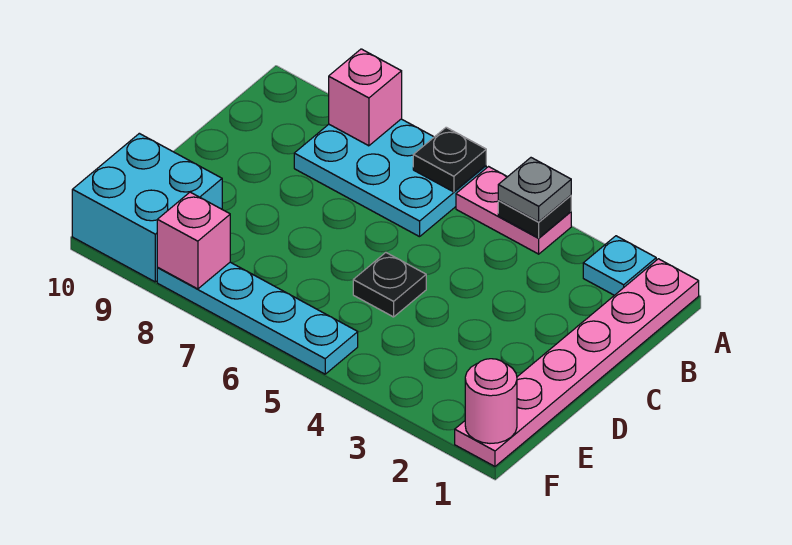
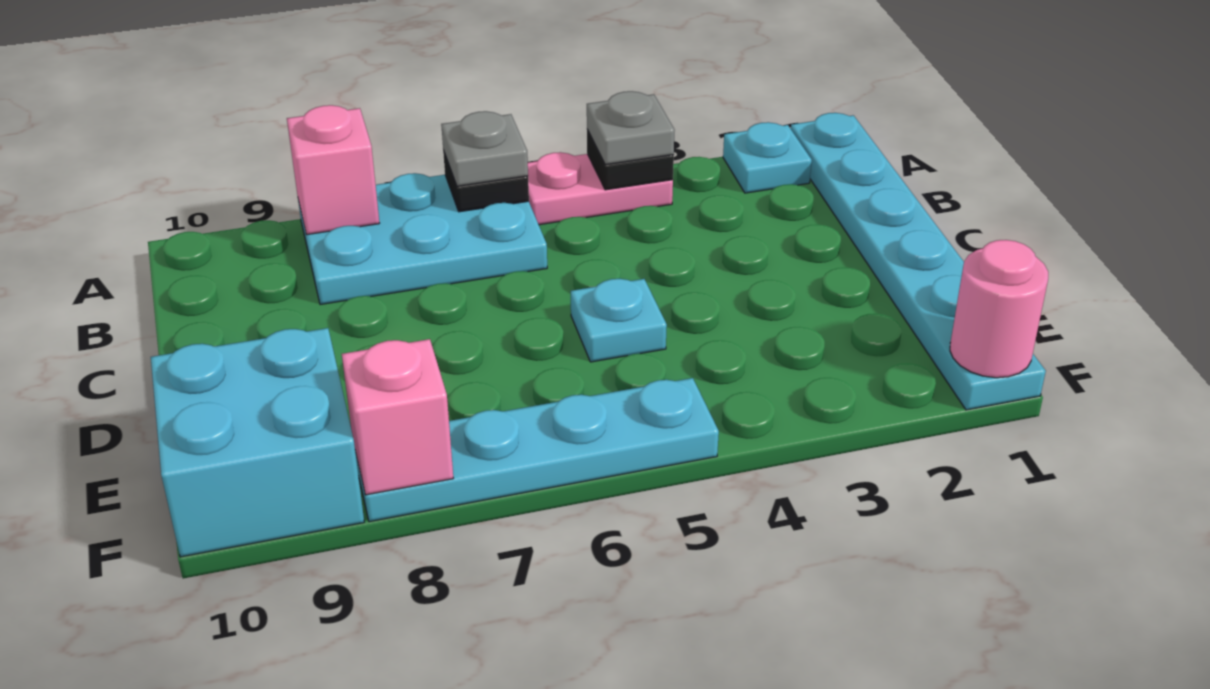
pink plate A1:F1 level 1 -> cyan plate A1:F1 level 1
none -> grey plate A6 level 3
black plate D5 level 1 -> cyan plate D5 level 1

